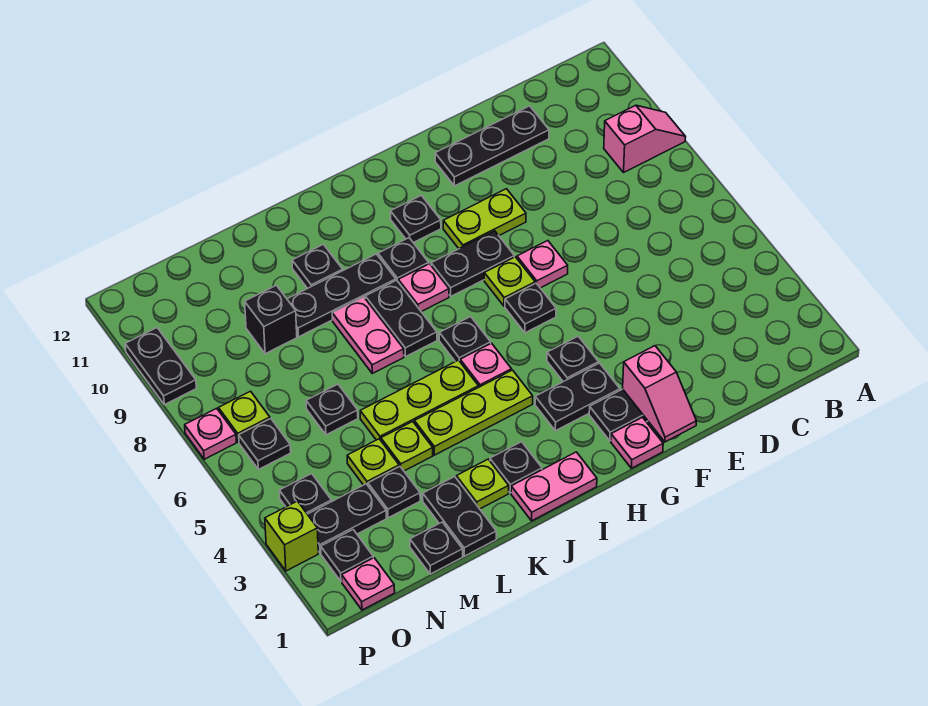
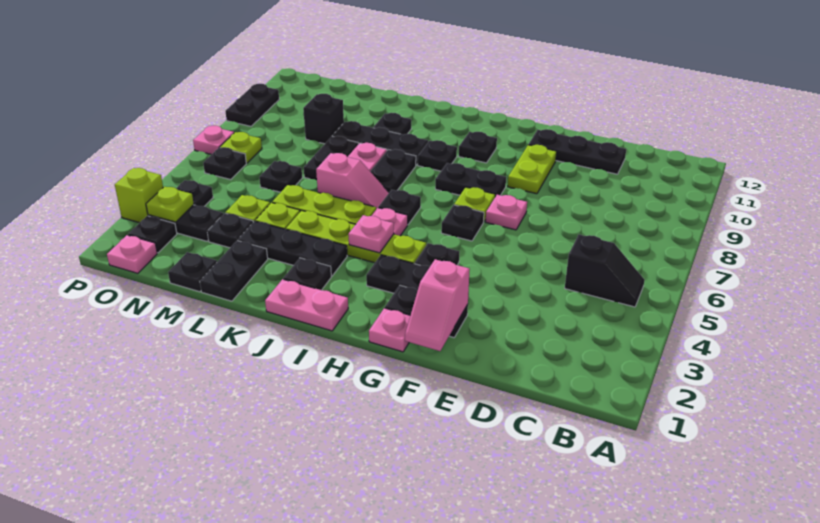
pink slope A9:B9 level 1 top B -> pink slope J6:K6 level 1 top K
none -> black slope B5:C5 level 1 top C
lime plate F9:G9 level 1 -> lime plate F9:F10 level 1
lime plate I4:K4 level 1 -> lime plate H4:K4 level 1
pink plate I8 level 1 -> pink plate I4 level 2
none -> black plate J3:L3 level 1
lime plate K2 level 1 -> lime plate O3 level 2
none -> black plate L7:L8 level 1

